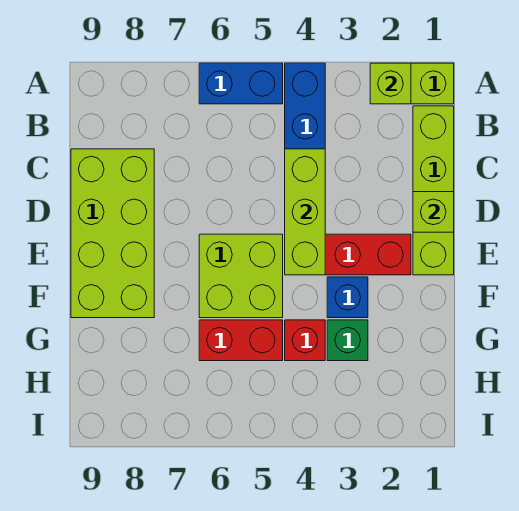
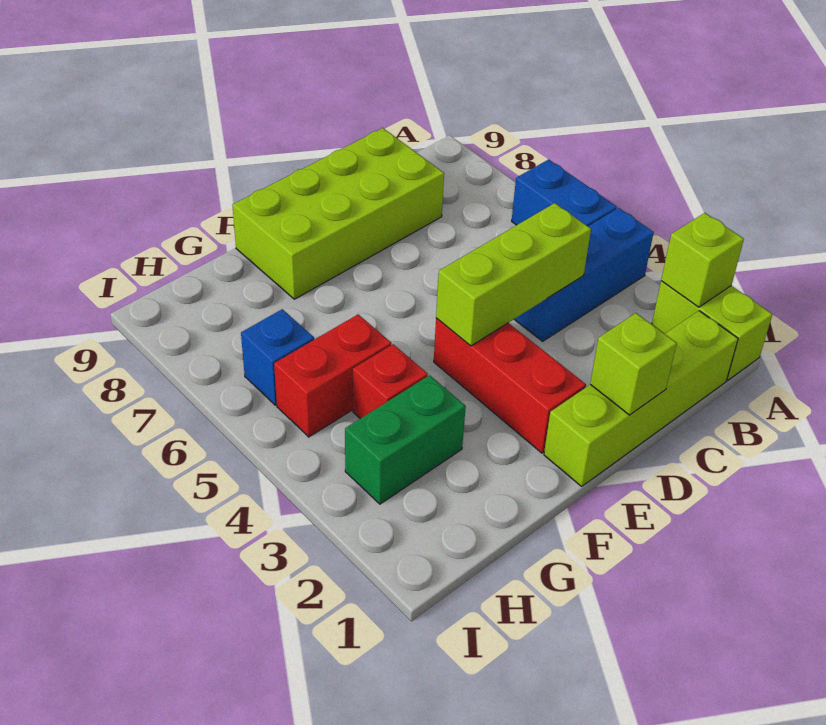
lime brick E5:F6 level 1 -> none
blue brick F3 level 1 -> blue brick H6 level 1
green brick G3 level 1 -> green brick G3:H3 level 1
red brick G5:G6 level 1 -> red brick G5:H5 level 1

